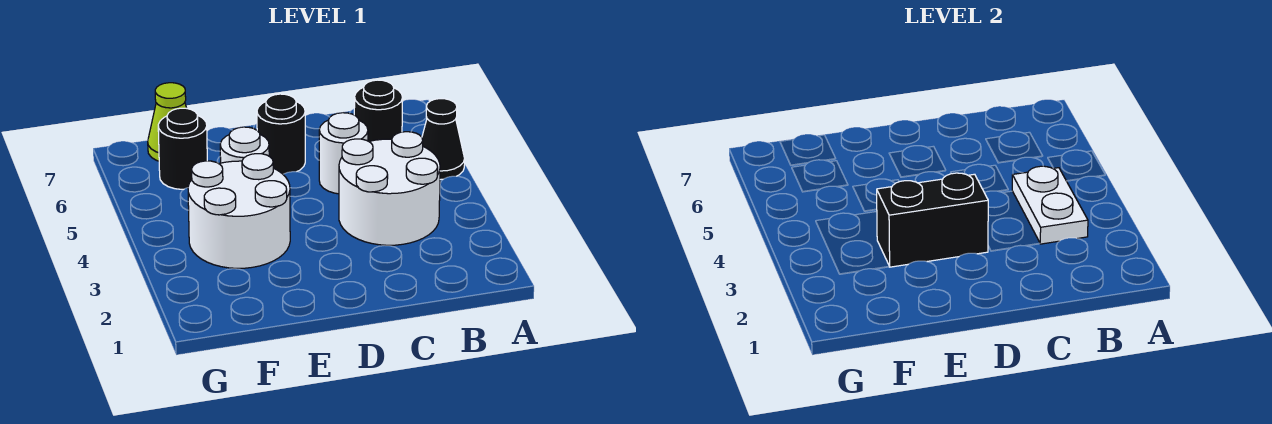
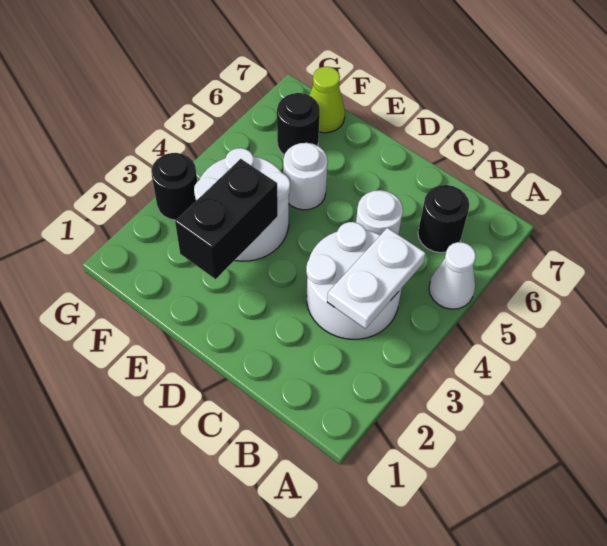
black cone A5 level 1 -> white cone A5 level 1
black brick D3:E3 level 2 -> black brick E2:E3 level 2
black round brick D6 level 1 -> black round brick G3 level 1

